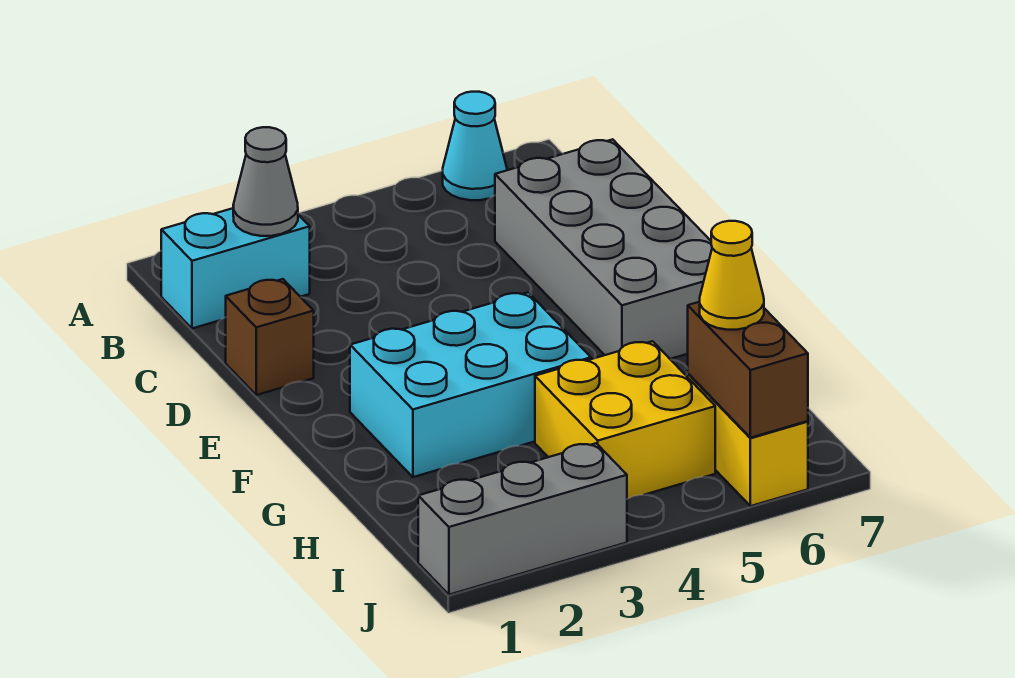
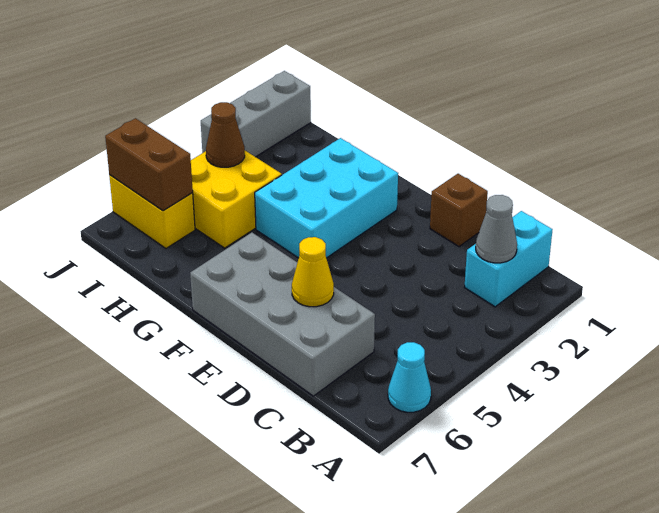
none -> brown cone I4 level 2
yellow cone I6 level 3 -> yellow cone D6 level 2

